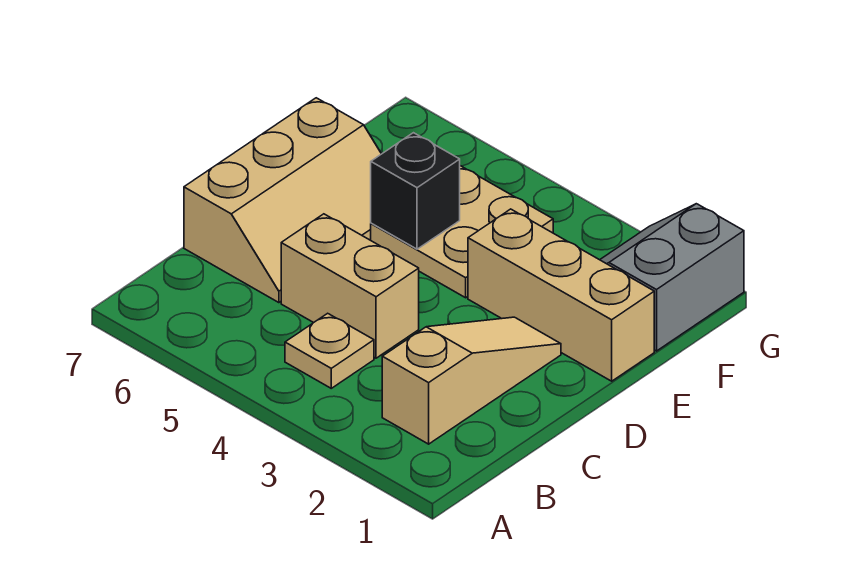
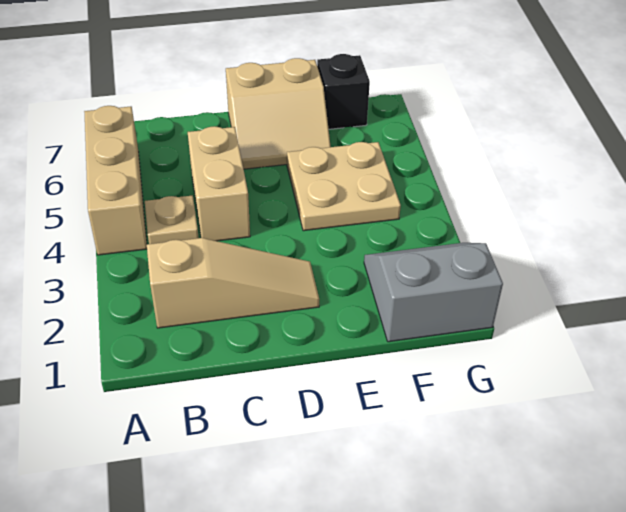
tan slope C6:E7 level 1 top 7 -> tan slope D6:E7 level 1 top 7
tan brick E1:E3 level 1 -> tan brick A4:A6 level 1
black brick E5 level 2 -> black brick F7 level 1

